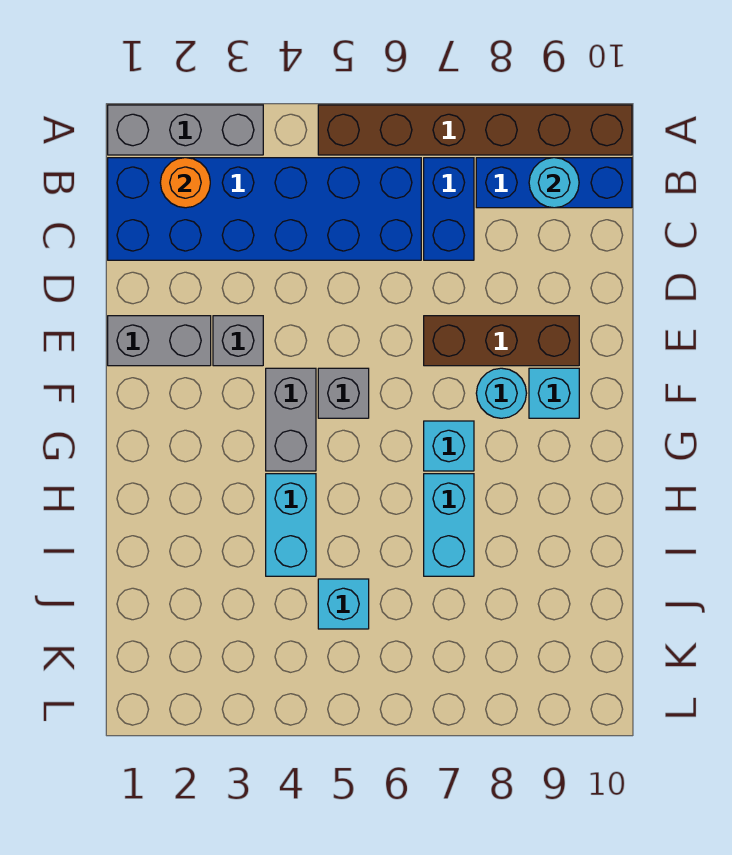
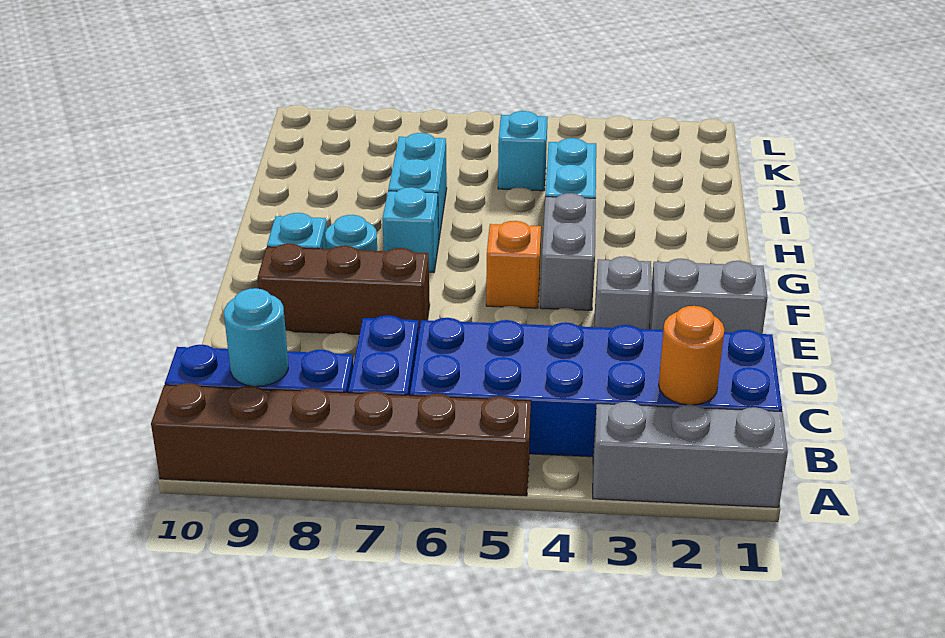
grey brick F5 level 1 -> orange brick F5 level 1

